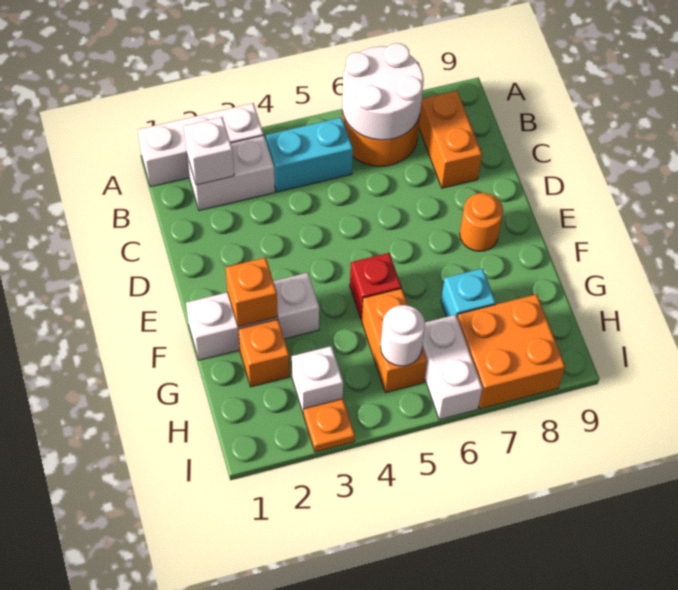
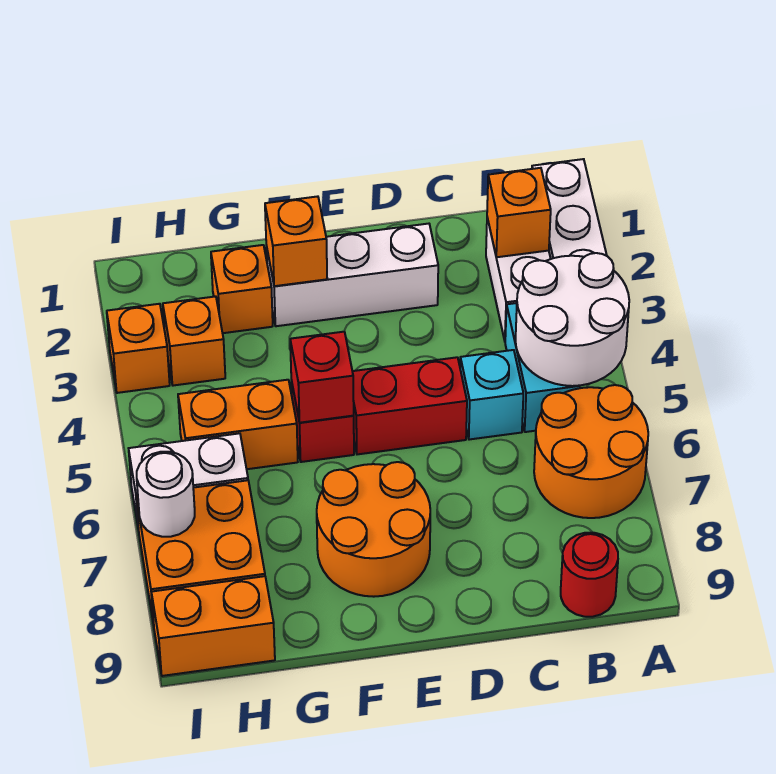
white round brick A6:B7 level 2 -> white round brick A4:B5 level 2
white brick B2 level 2 -> orange brick B2 level 2
orange brick B8:C8 level 1 -> orange brick H9:I9 level 1
none -> red round brick B9 level 1
none -> red brick D5:E5 level 1
orange round brick E8 level 1 -> orange round brick E7:F8 level 1
white brick F1:F3 level 1 -> white brick D2:F2 level 1
none -> red brick F5 level 2
cyan brick G7 level 1 -> cyan brick C5 level 1
white brick H3 level 1 -> orange brick H3 level 1
white round brick H5 level 2 -> white round brick I7 level 2
orange plate I3 level 1 -> orange brick I3 level 1

